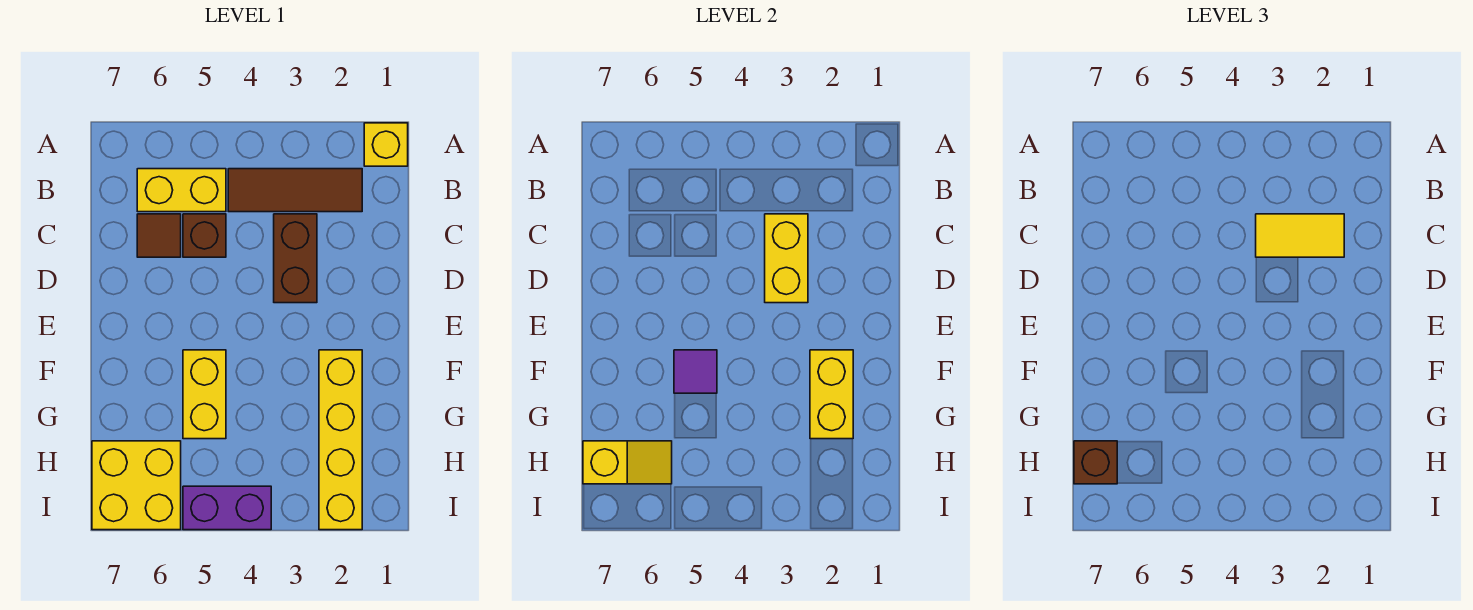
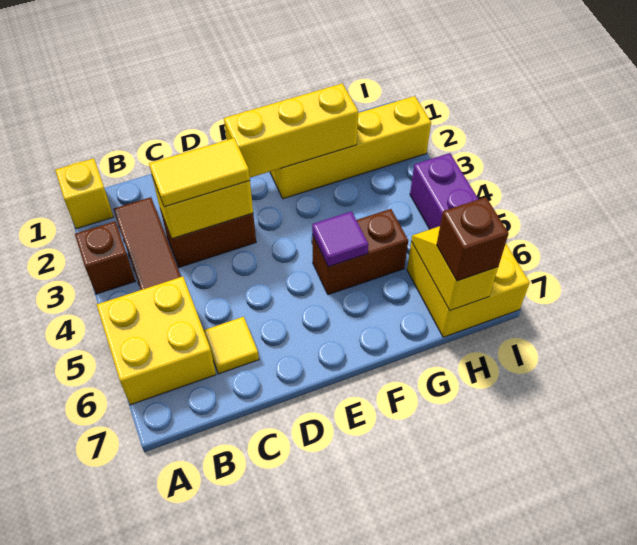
yellow brick B5:B6 level 1 -> yellow brick A5:B6 level 1
yellow tile C2:C3 level 3 -> yellow tile C3:D3 level 3
brown brick C5 level 1 -> brown brick A3 level 1
brown tile C6 level 1 -> yellow tile C6 level 1
yellow brick F2:G2 level 2 -> yellow brick E2:G2 level 2
yellow brick F5:G5 level 1 -> brown brick F5:G5 level 1

